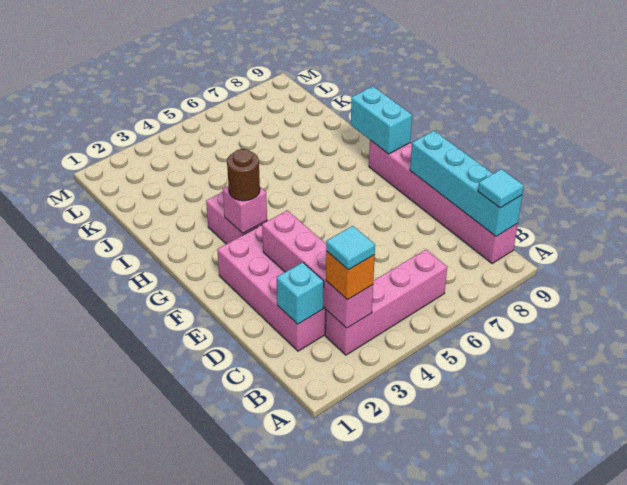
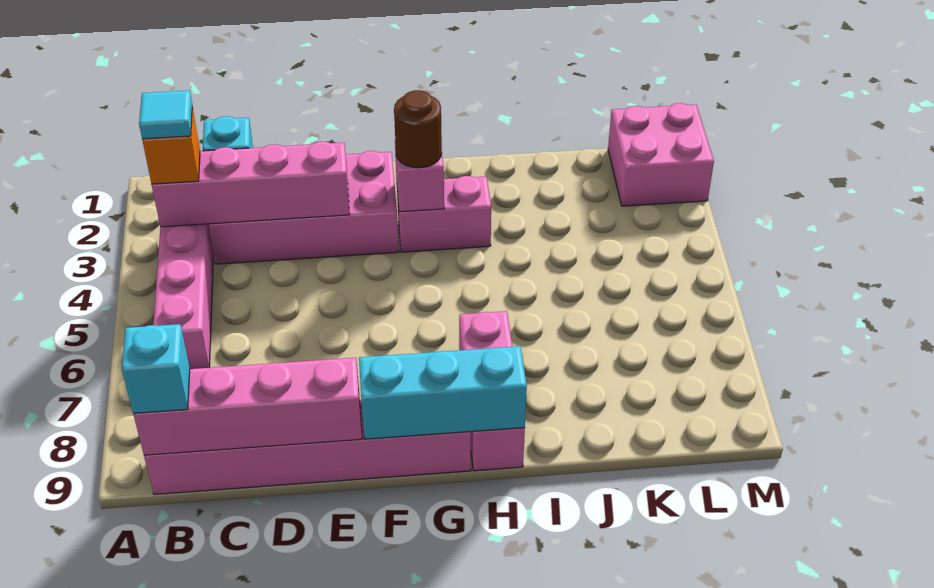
cyan brick B9:E9 level 2 -> pink brick B9:E9 level 2
cyan tile B9 level 3 -> cyan brick B9 level 3
cyan brick G9:H9 level 2 -> cyan brick F9:H9 level 2
none -> pink brick H7:H9 level 1
none -> pink brick L1:M2 level 1

